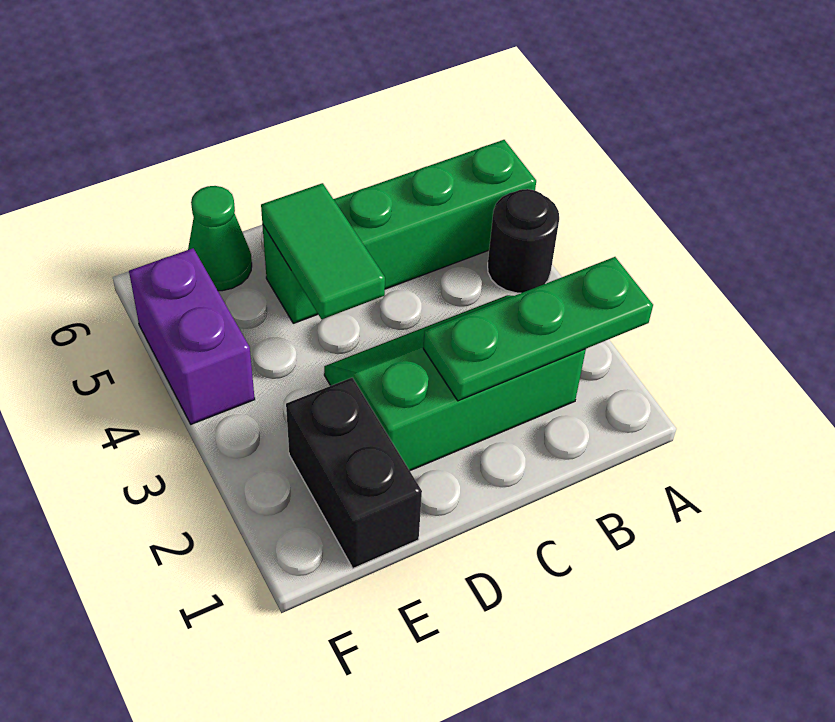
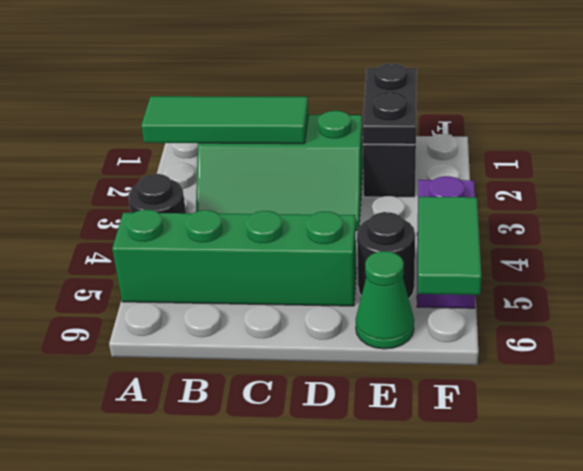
green plate A2:C2 level 2 -> green tile A2:C2 level 2
green tile D4:D5 level 2 -> green tile F5:F6 level 2
none -> black plate E1:E2 level 2
none -> black round brick E5 level 1

